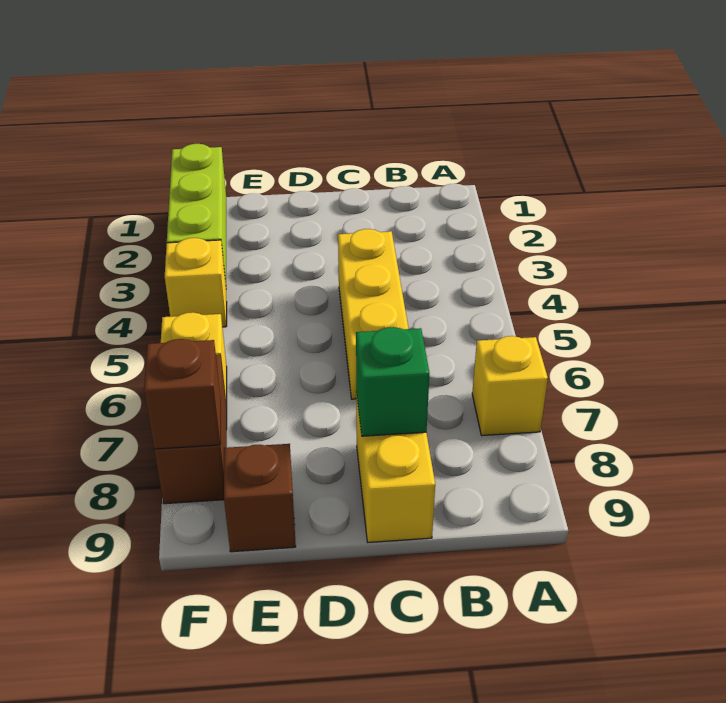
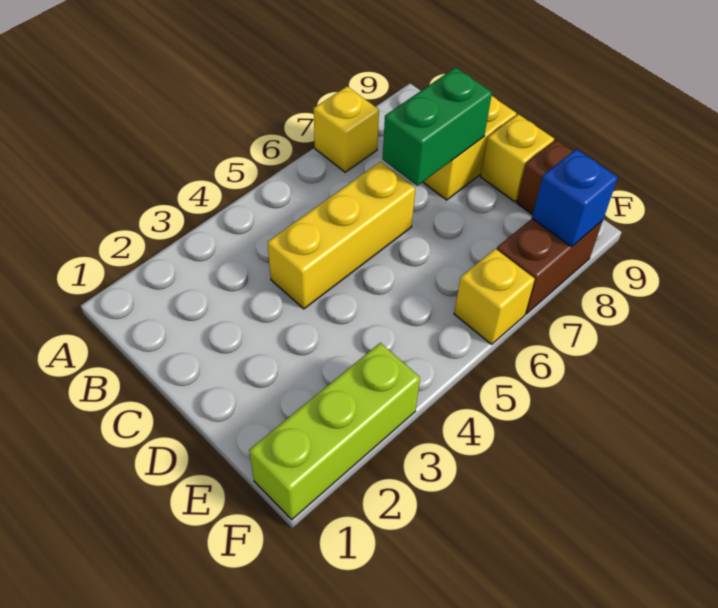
green brick C8 level 2 -> green brick C7:C8 level 2
yellow brick F4 level 1 -> yellow brick D9 level 1
brown brick F8 level 2 -> blue brick F8 level 2

